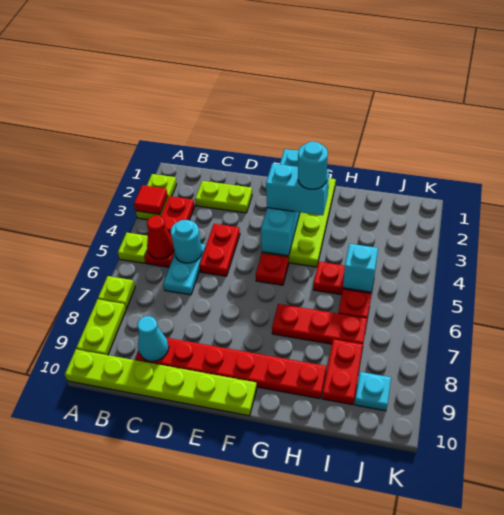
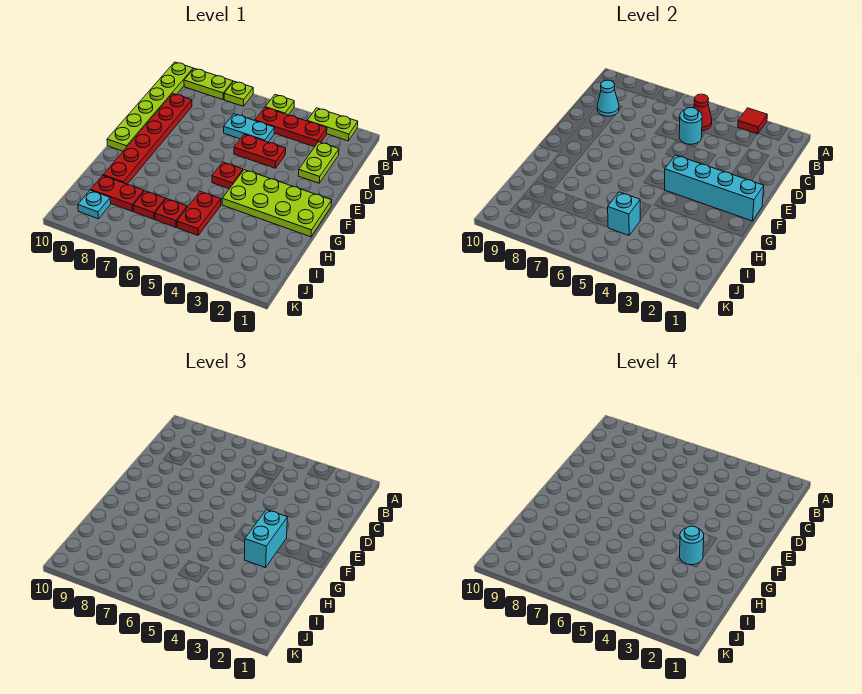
red plate G7:I7 level 1 -> red plate I7 level 1

